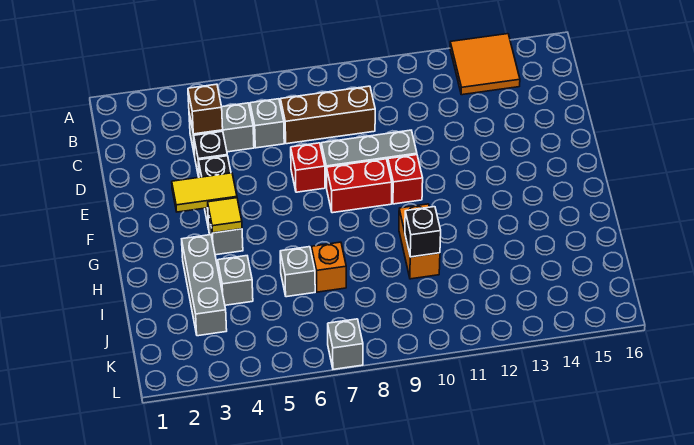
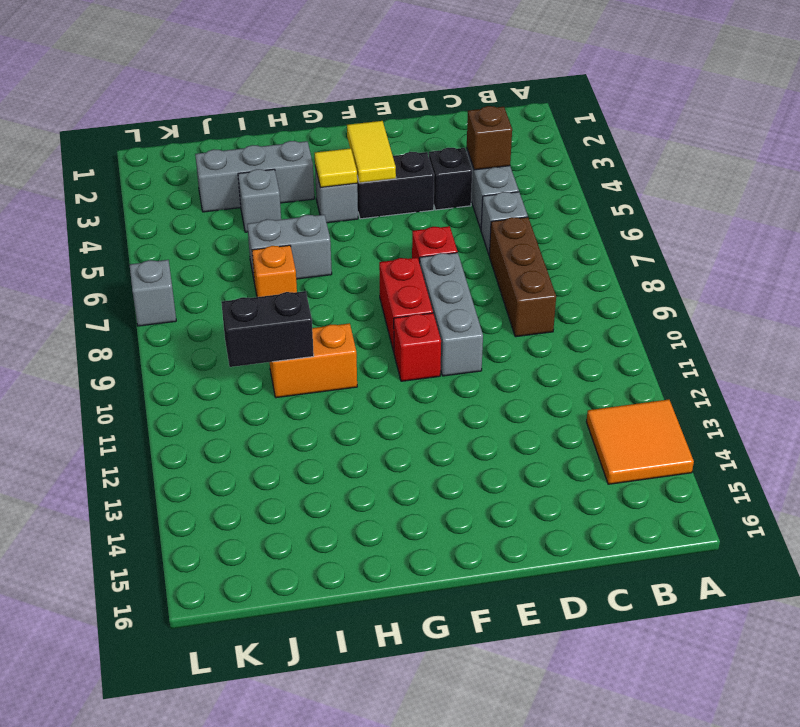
grey brick I6 level 1 -> grey brick H6:I6 level 1
black brick I10 level 2 -> black brick I10:J10 level 2

